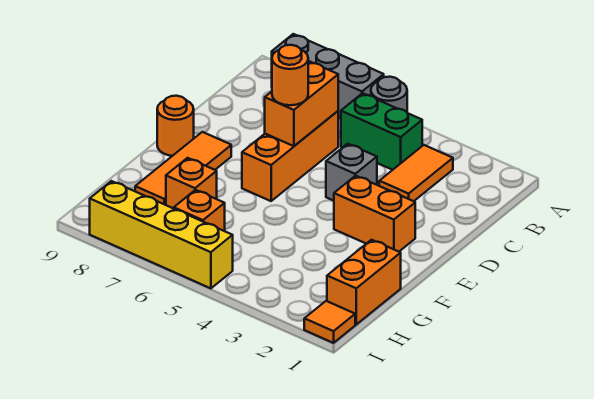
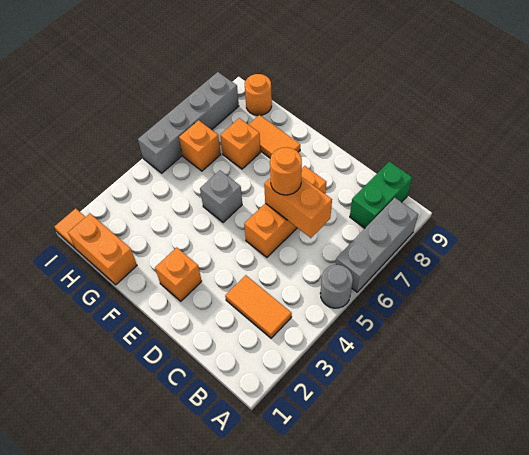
green brick B4:B5 level 1 -> green brick B8:B9 level 1
orange brick C6:E6 level 1 -> orange brick D5:D7 level 1
grey brick D4 level 1 -> grey brick F5 level 1
orange brick E2:E3 level 1 -> orange brick E2 level 1
orange tile E8:G8 level 1 -> orange tile F8:G8 level 1
orange round brick E9 level 1 -> orange round brick H9 level 1
yellow brick I5:I8 level 1 -> grey brick I5:I8 level 1

